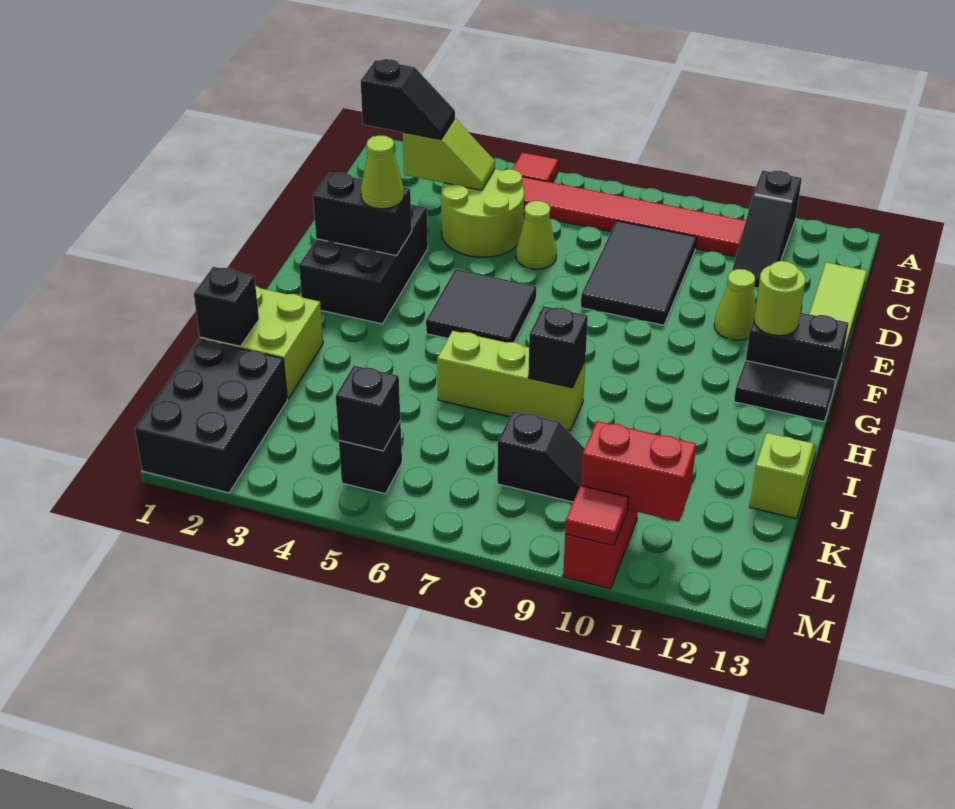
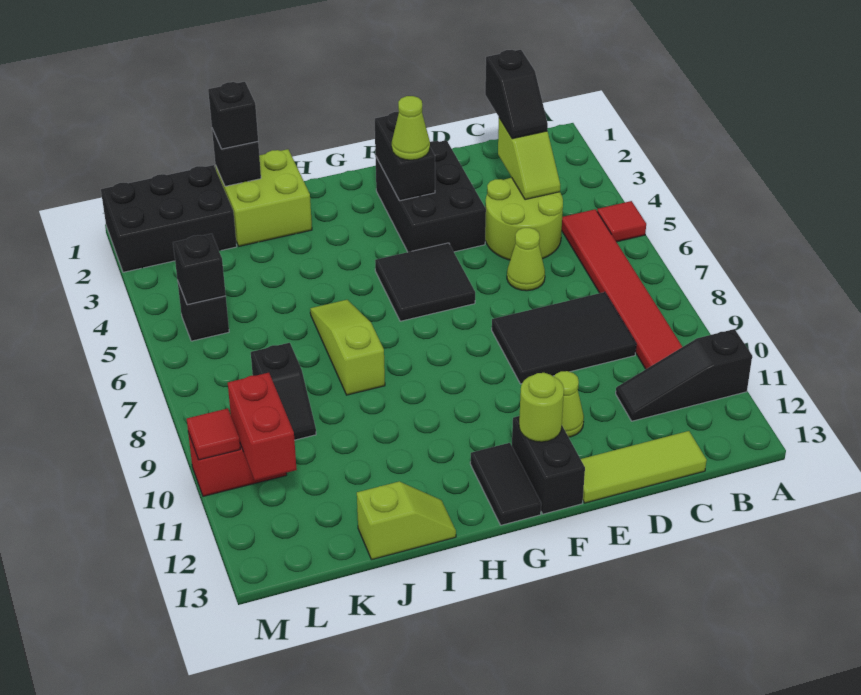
black brick E2:G3 level 1 -> black brick E2:F4 level 1
lime brick I6:I8 level 1 -> lime slope I6:I8 level 1 top 8
black brick I8 level 2 -> black brick J1 level 3

